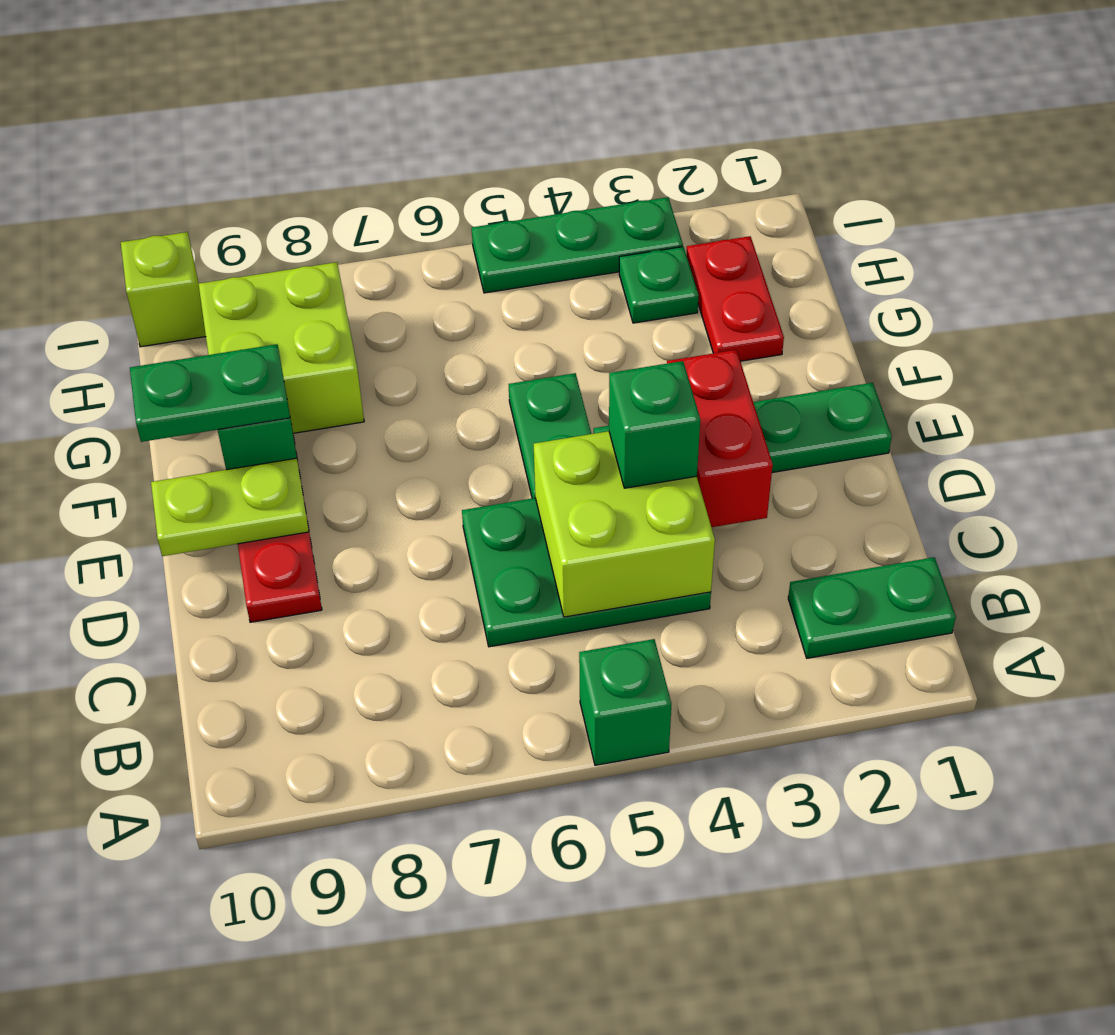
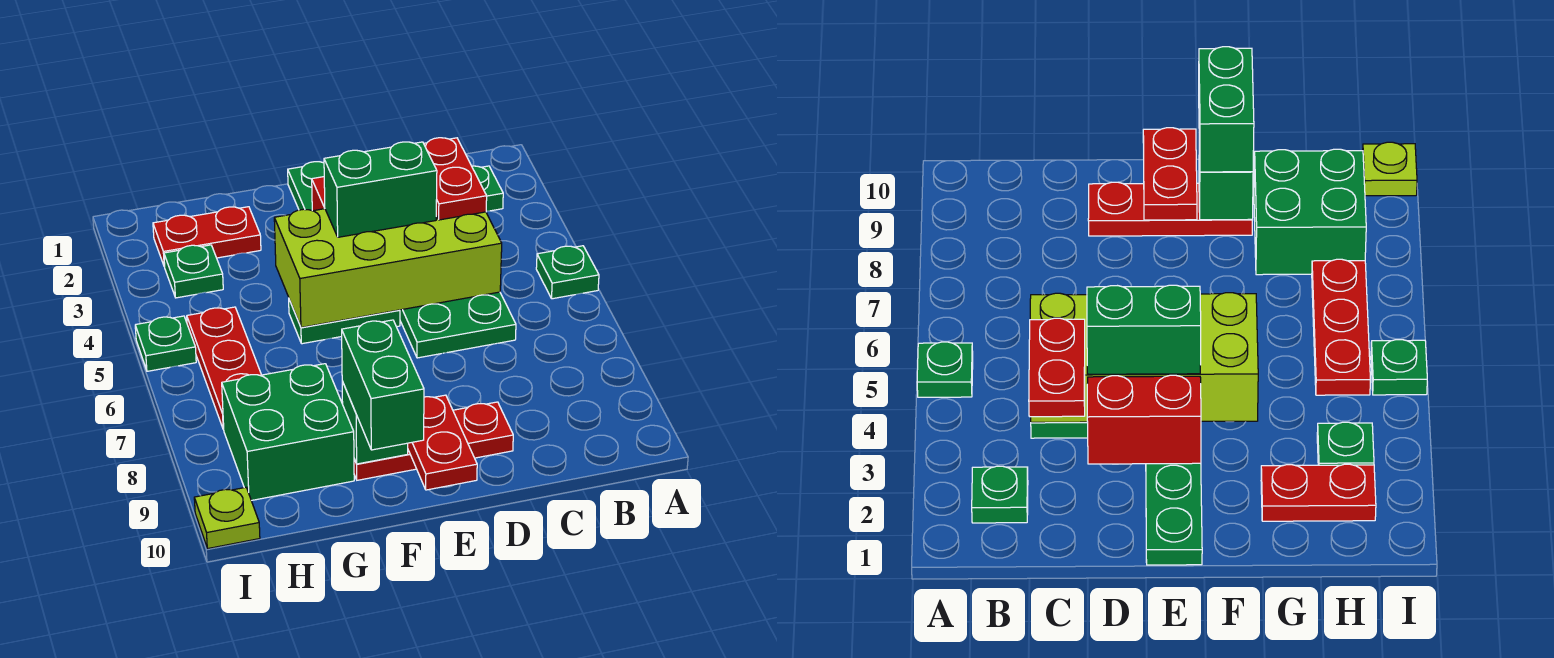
green brick A5 level 1 -> green plate A5 level 1
green plate B1:B2 level 1 -> green plate B2 level 1
none -> red plate C3:C4 level 3
lime brick C4:D5 level 2 -> lime brick C4:F5 level 2
green brick D4 level 3 -> green brick D4:E4 level 3
lime plate E9:E10 level 2 -> red plate E9:E10 level 2
green plate F9:F10 level 3 -> green brick F9:F10 level 3
lime brick G8:H9 level 1 -> green brick G8:H9 level 1
none -> red plate H5:H7 level 1
green plate I3:I5 level 1 -> green plate I5 level 1
lime brick I10 level 1 -> lime plate I10 level 1

